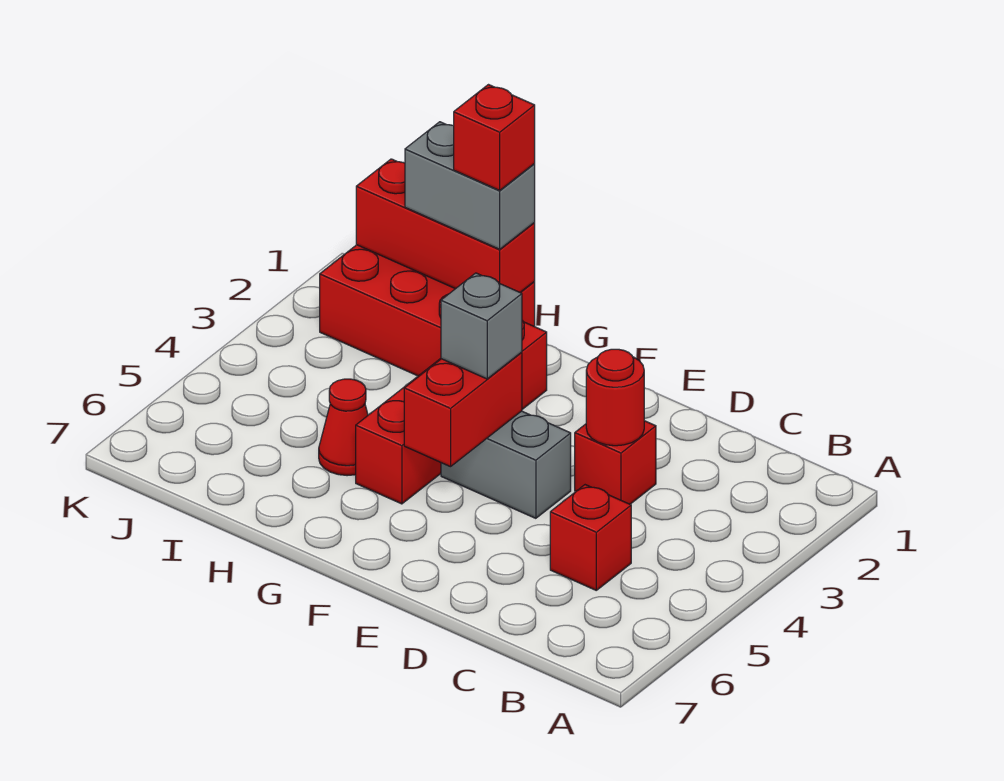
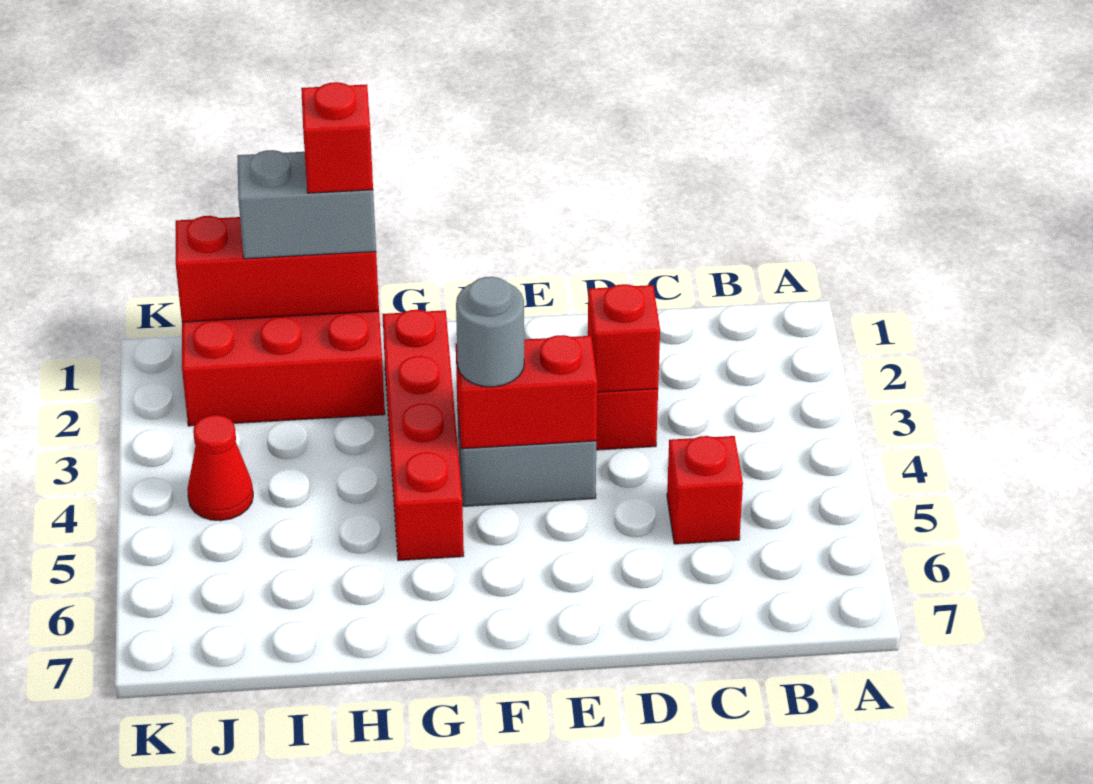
red round brick D3 level 2 -> red brick D3 level 2
red brick F4:F5 level 2 -> red brick E4:F4 level 2
grey brick F4 level 3 -> grey round brick F4 level 3
red cone H5 level 1 -> red cone J4 level 1

